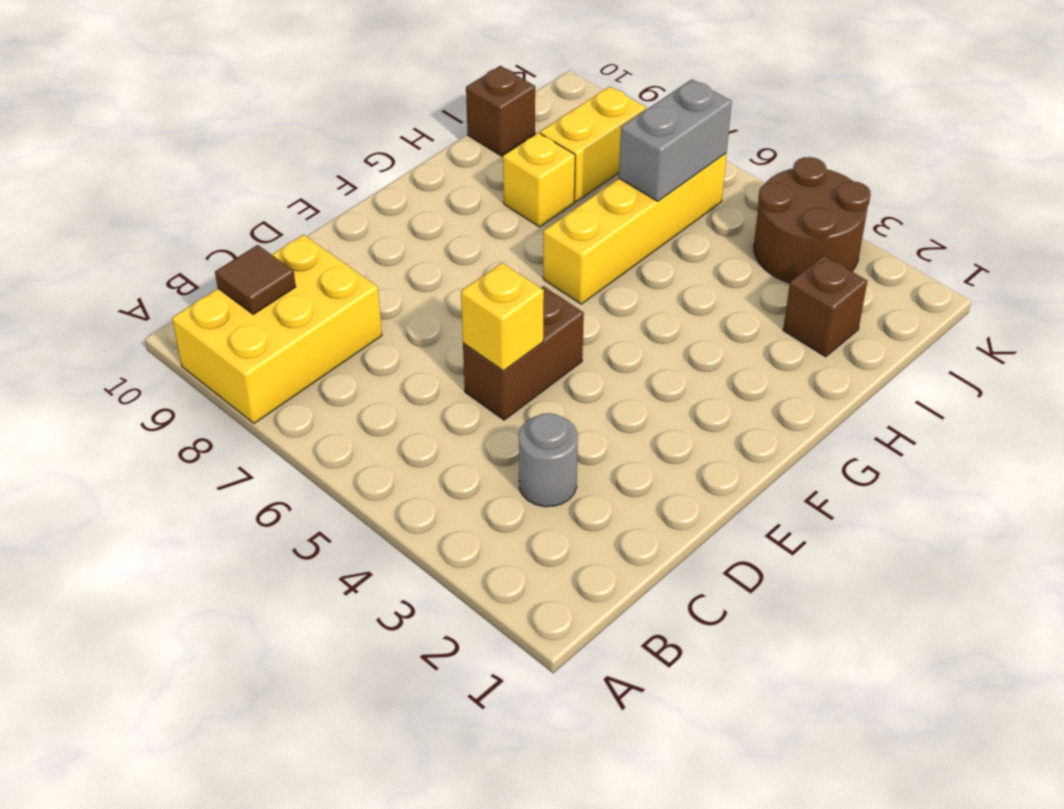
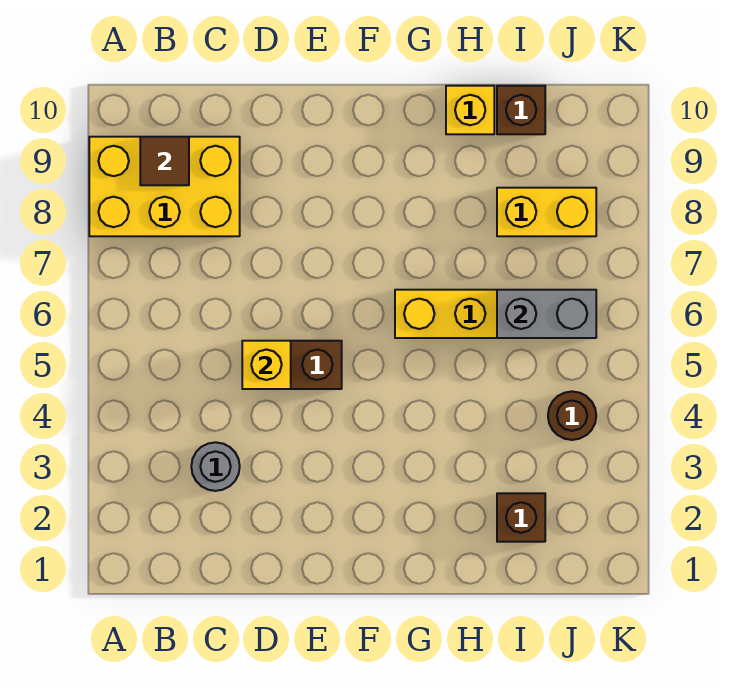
yellow brick H8 level 1 -> yellow brick H10 level 1
brown round brick J3:K4 level 1 -> brown round brick J4 level 1

